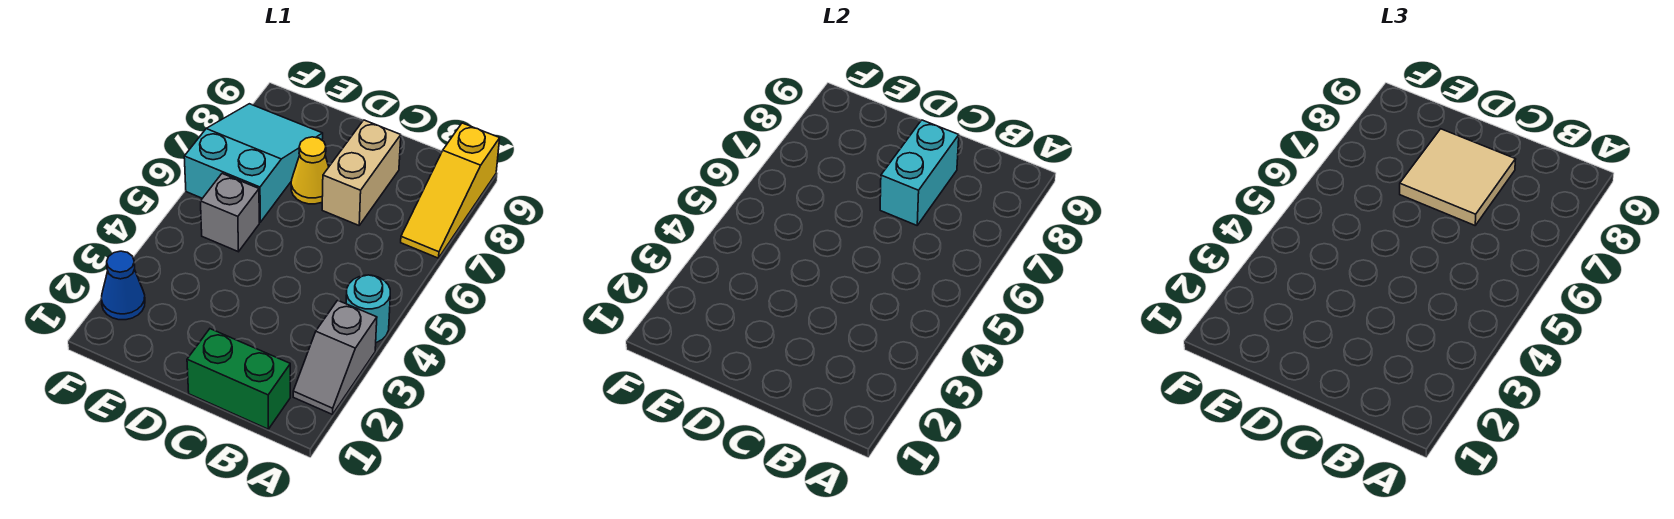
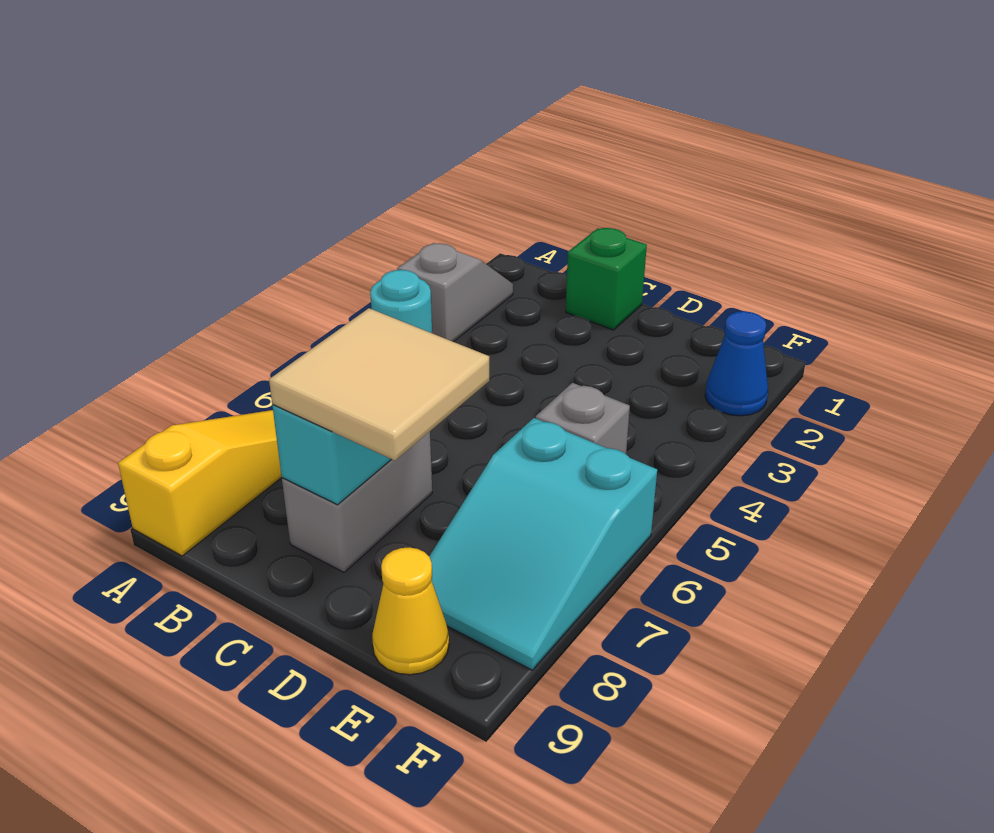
green brick B1:C1 level 1 -> green brick C1 level 1
tan brick C7:C8 level 1 -> grey brick C7:C8 level 1
yellow cone D7 level 1 -> yellow cone E9 level 1

